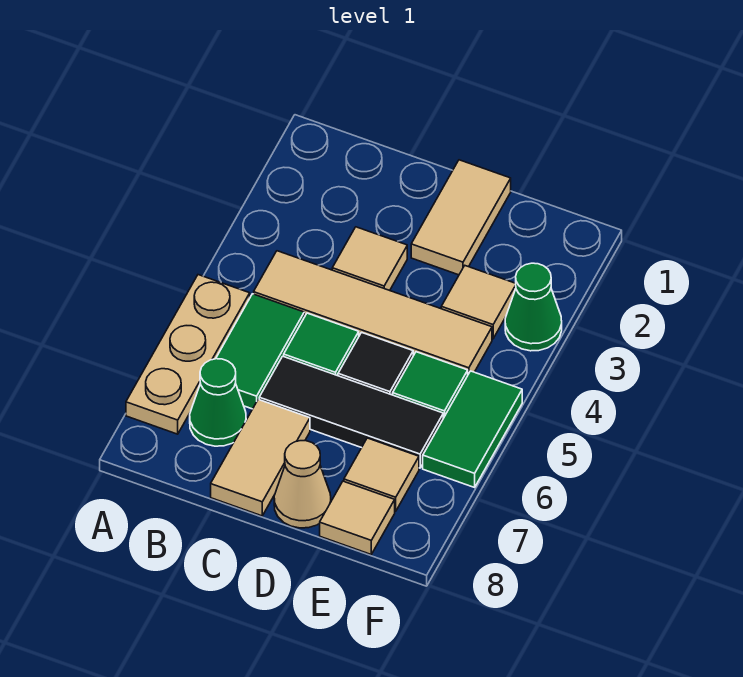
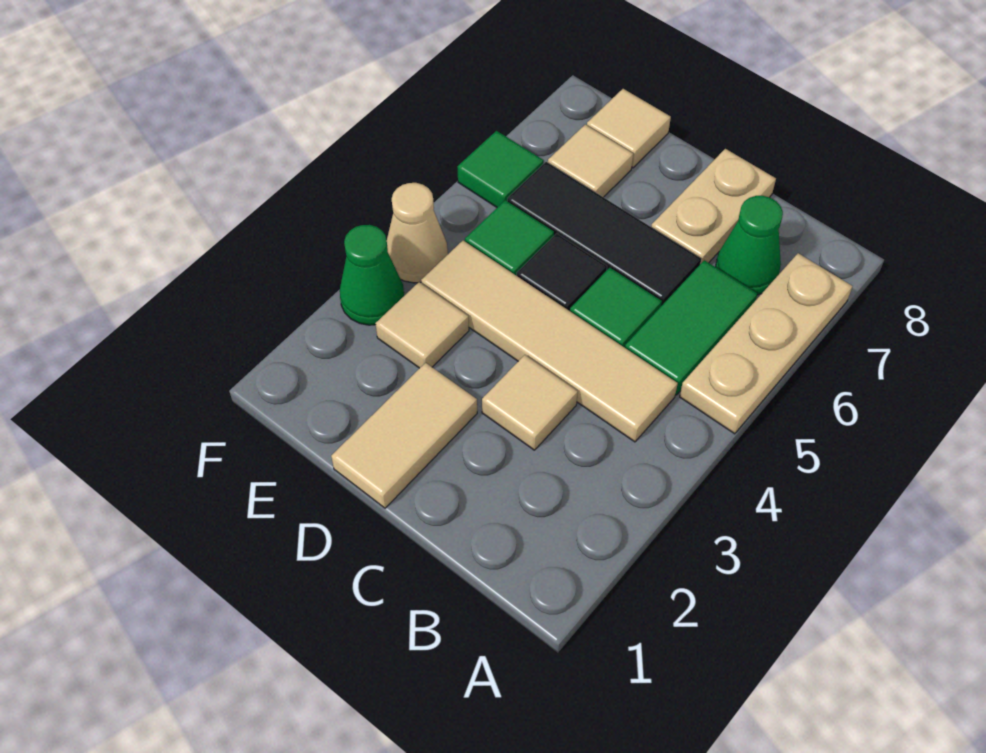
tan tile C7:C8 level 1 -> tan plate C7:C8 level 1
tan cone D8 level 1 -> tan cone F4 level 1
green tile F5:F6 level 1 -> green tile F6 level 1

